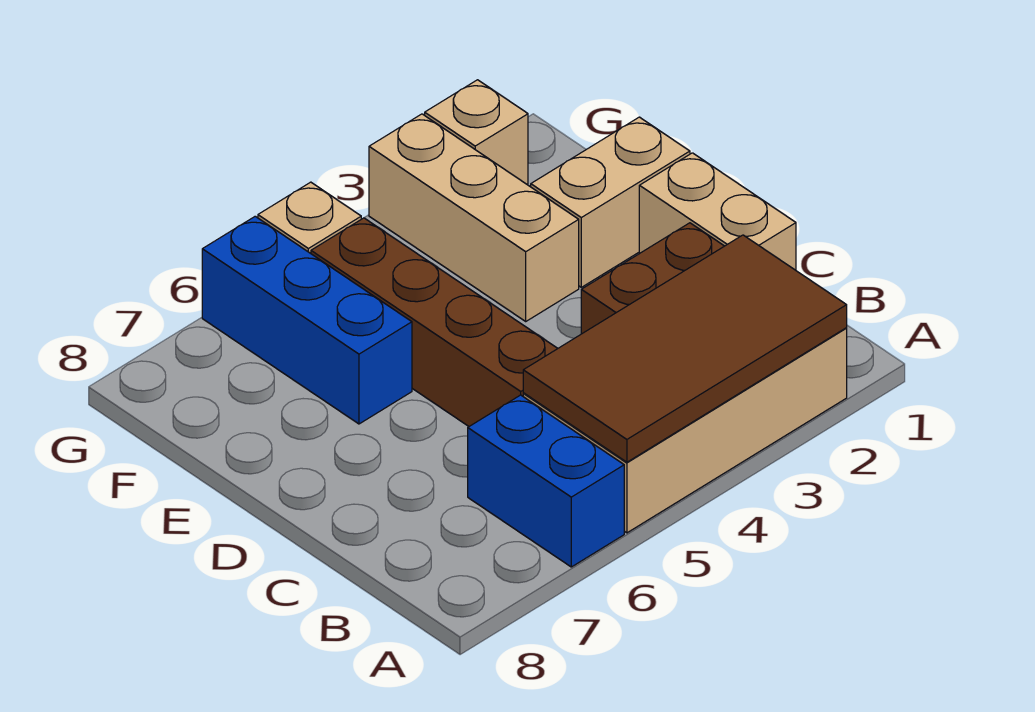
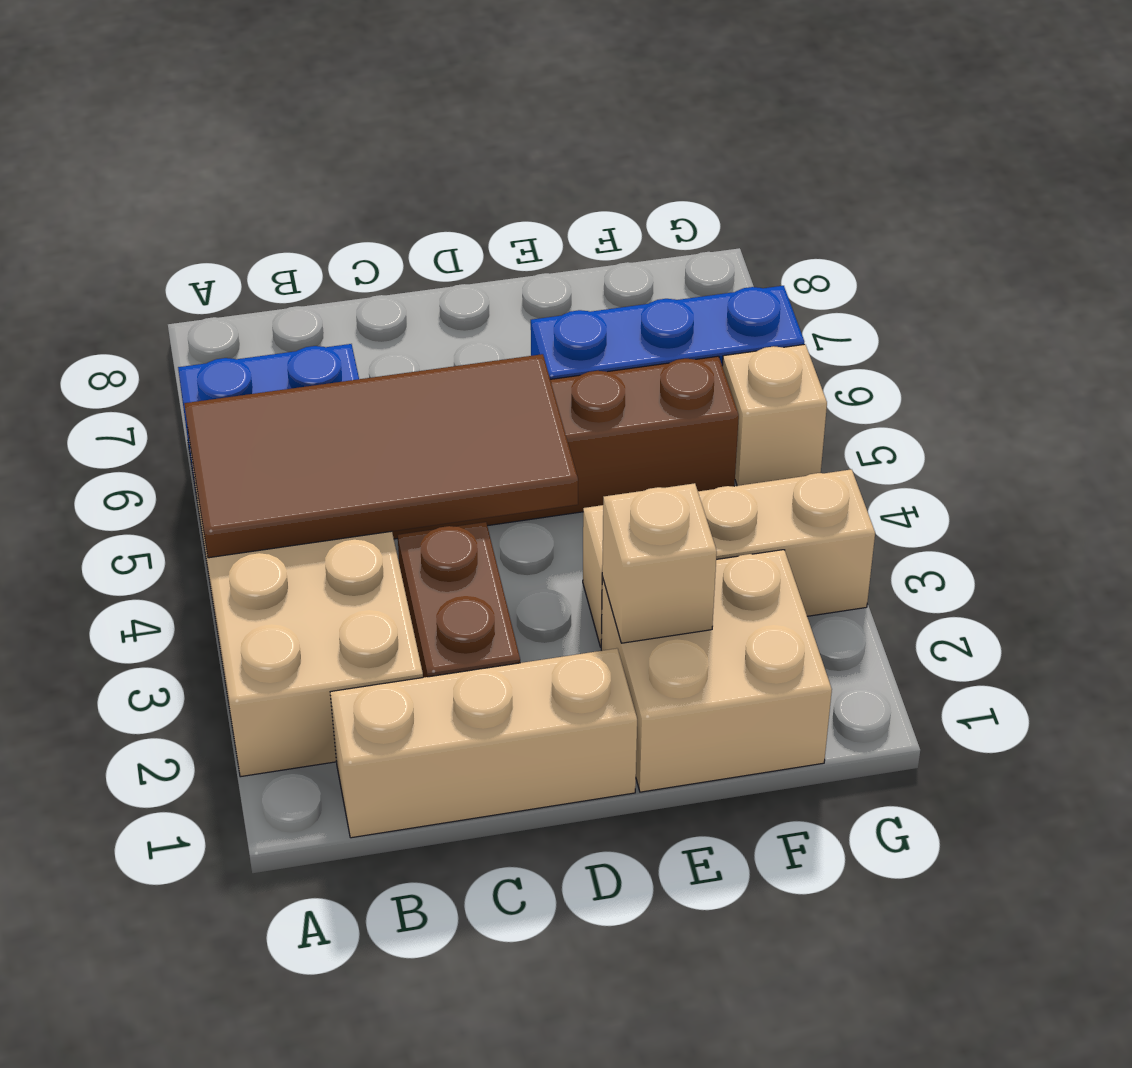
brown tile A2:B5 level 2 -> brown tile A4:D5 level 2
tan brick C1:D1 level 1 -> tan brick B1:D1 level 1
tan brick E1:E2 level 1 -> tan brick E1:F2 level 1
tan brick G2 level 1 -> tan brick E2 level 2

